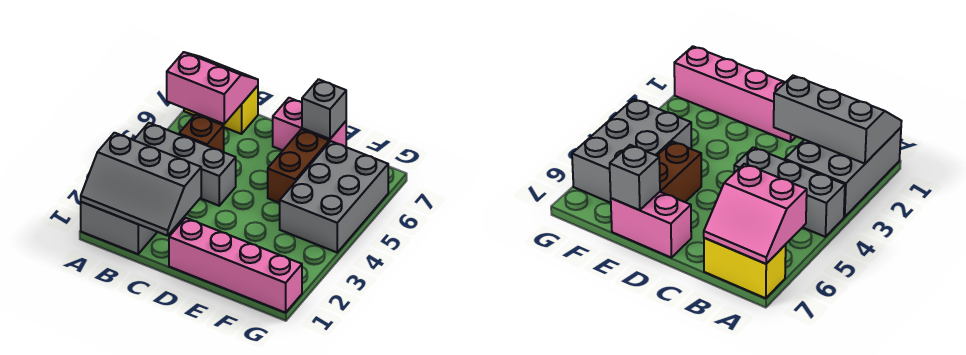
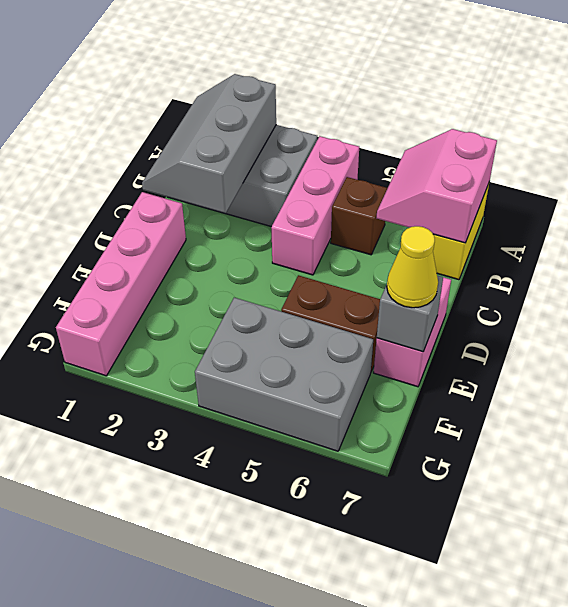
grey brick A4:C4 level 1 -> pink brick A4:C4 level 1
pink slope A6:B7 level 2 top 6 -> pink slope A6:B7 level 2 top 7
none -> yellow cone E7 level 3

